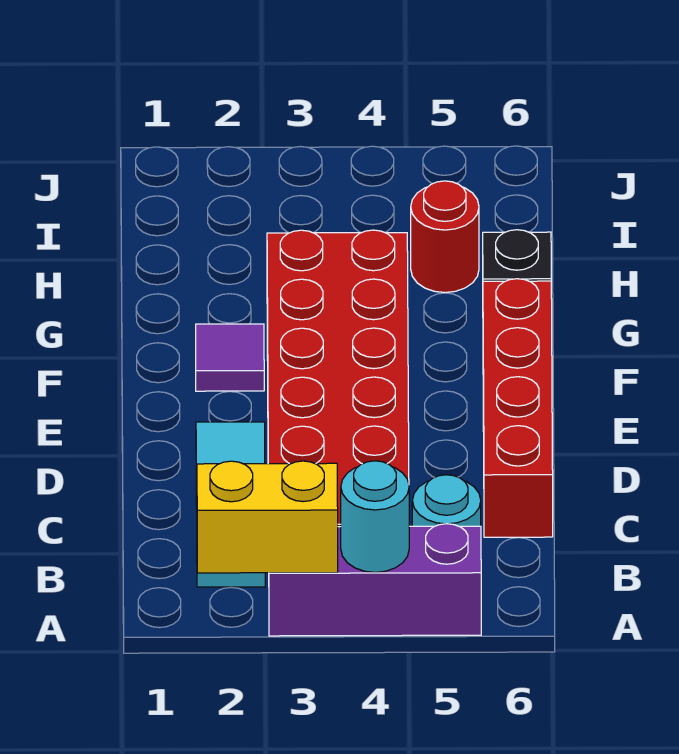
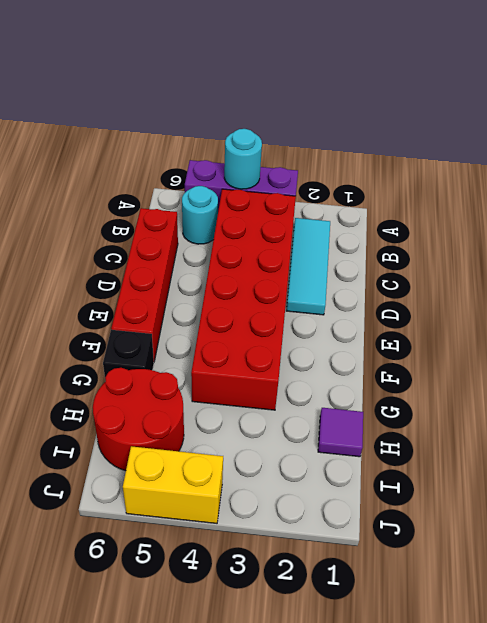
yellow brick A2:A3 level 2 -> yellow brick J4:J5 level 1
purple tile F2 level 1 -> purple tile H1 level 1
red round brick H5 level 1 -> red round brick H5:I6 level 1

